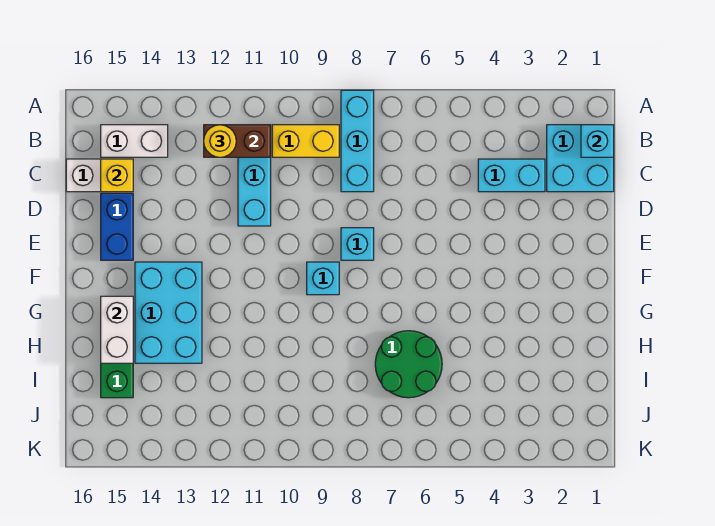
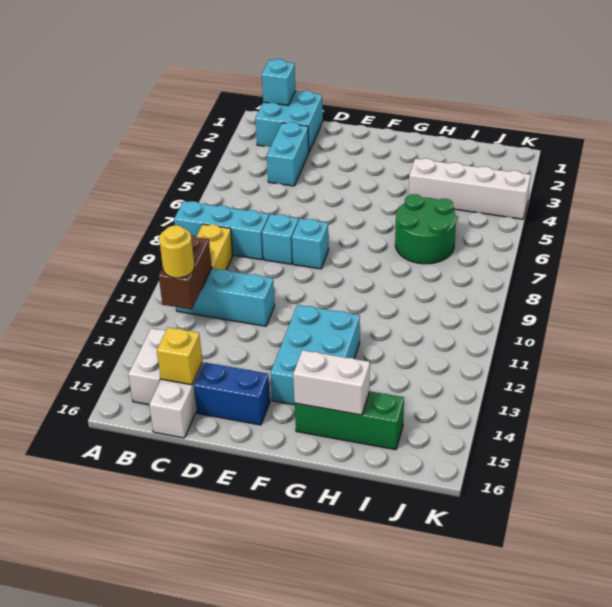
cyan brick F9 level 1 -> cyan brick D8 level 1
cyan brick F13:H14 level 1 -> cyan brick F12:G14 level 1
none -> white brick H4:K4 level 1

